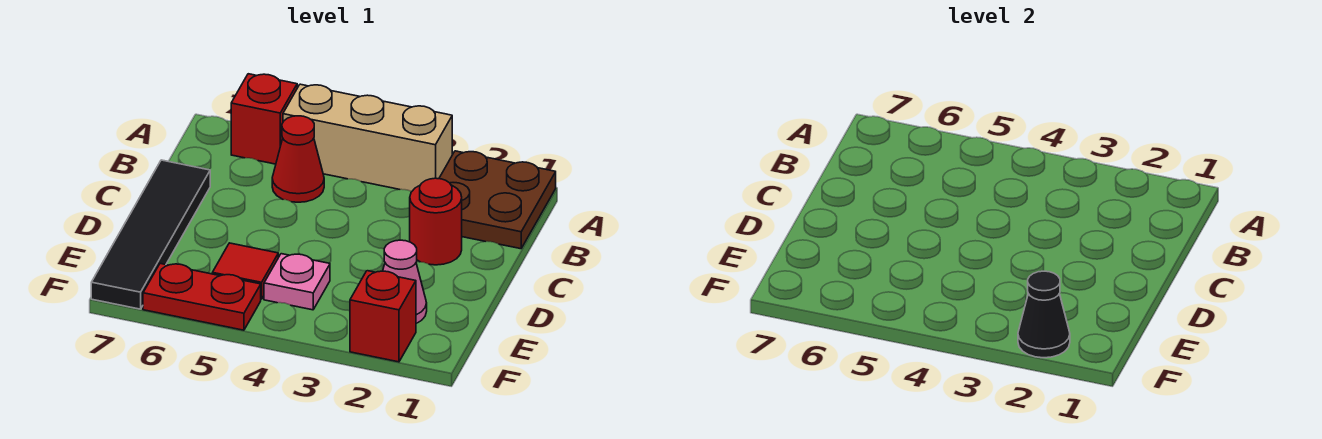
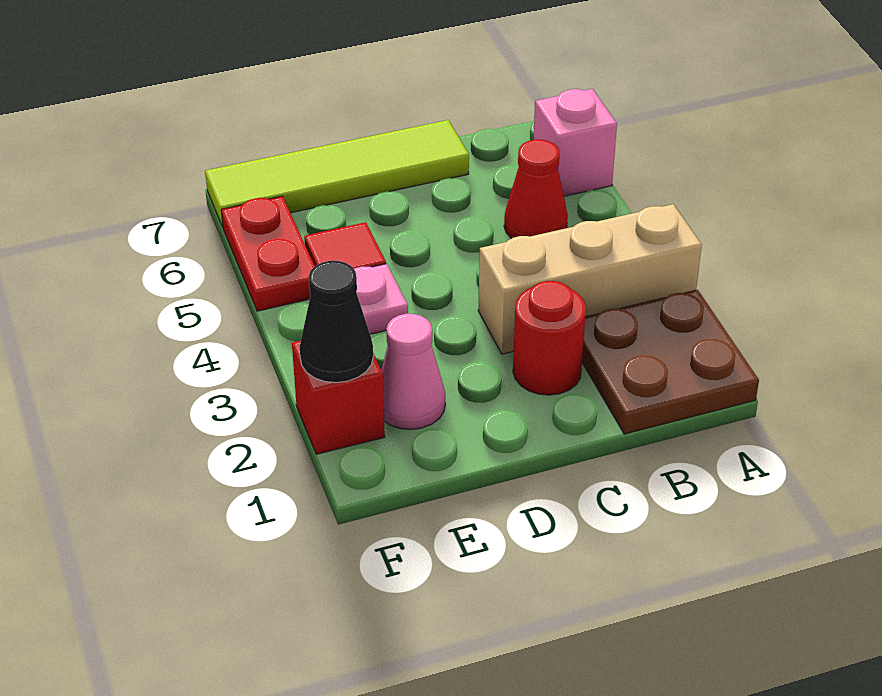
tan brick A3:A5 level 1 -> tan brick A3:C3 level 1
red brick A6 level 1 -> pink brick A6 level 1
black tile C7:F7 level 1 -> lime tile C7:F7 level 1

